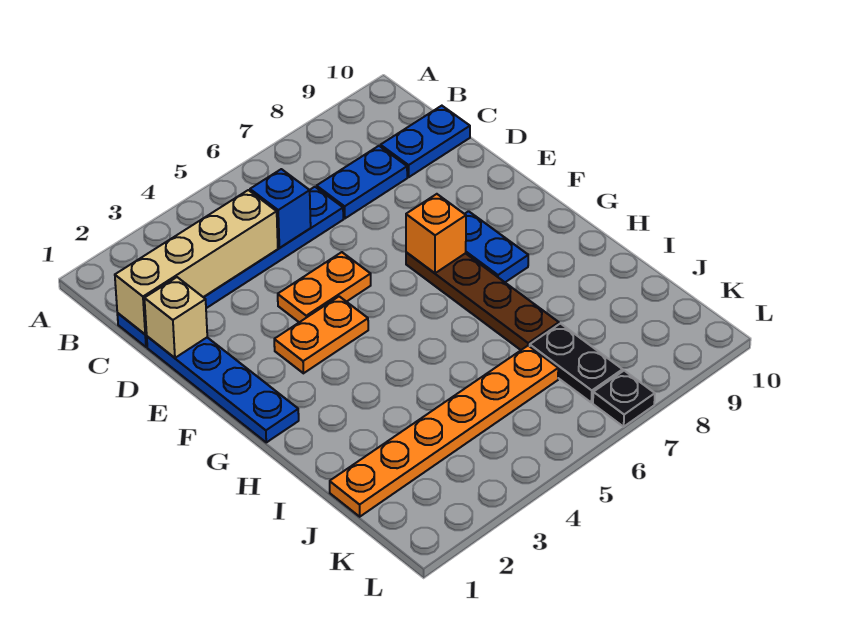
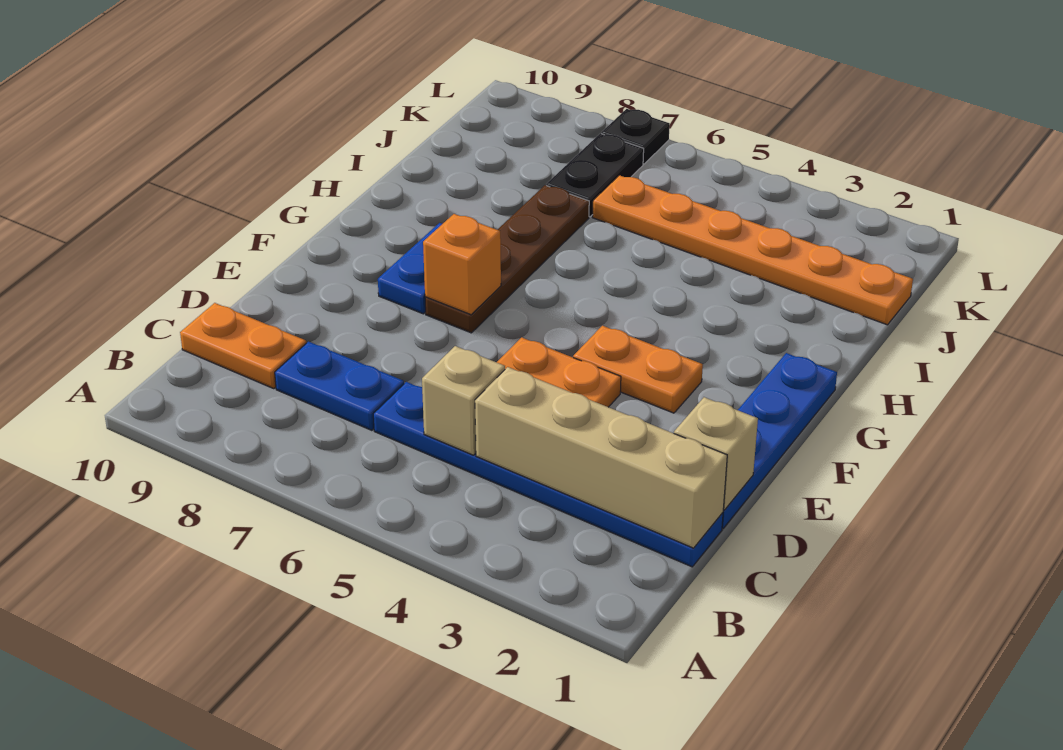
blue brick C5 level 2 -> tan brick C5 level 2
blue plate C9:C10 level 1 -> orange plate C9:C10 level 1

